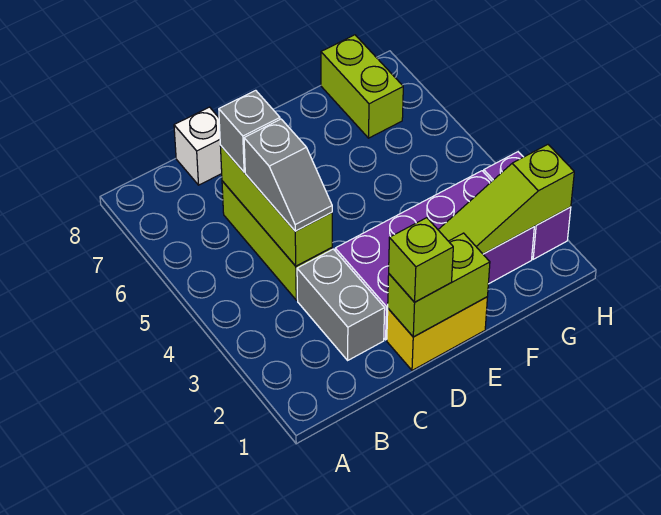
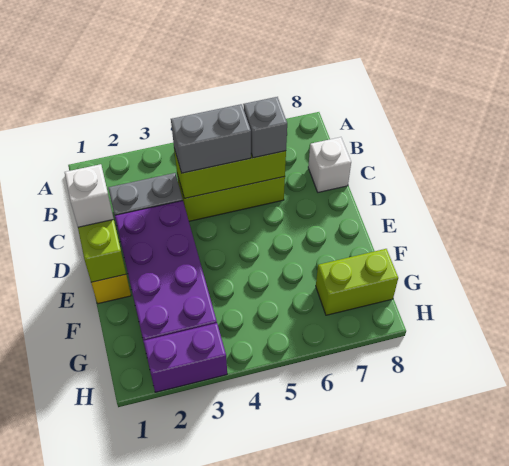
grey slope C4:C5 level 3 top 5 -> grey brick C4:C5 level 3
lime brick D1 level 3 -> white brick D1 level 3
lime slope F2:H2 level 2 top H -> none

